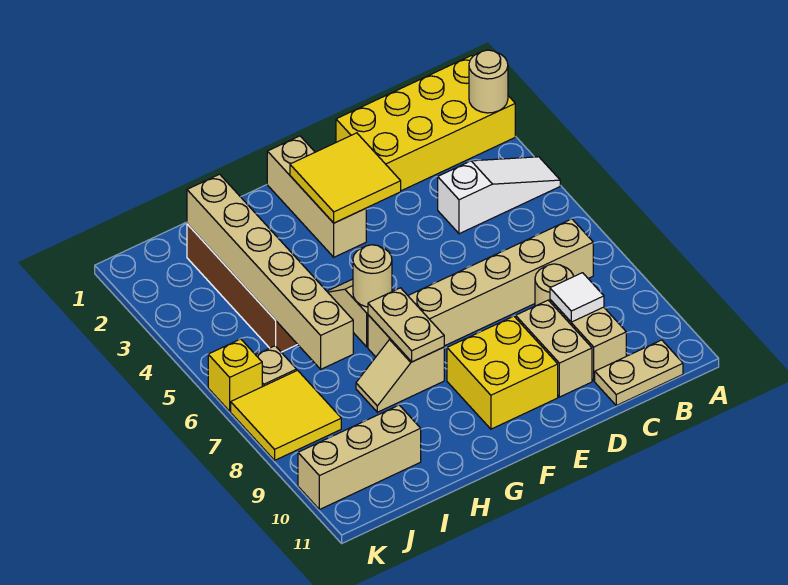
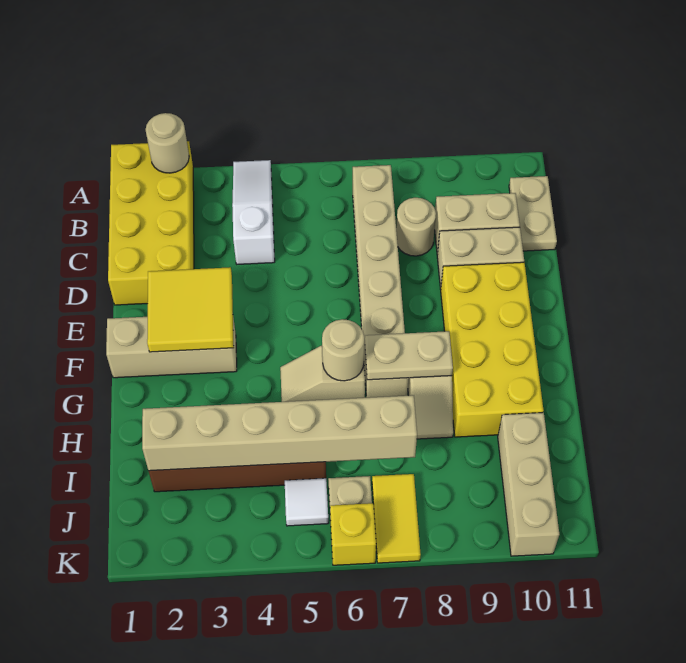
white tile C9 level 2 -> white tile J5 level 1
yellow brick E9:F10 level 1 -> yellow brick E9:H10 level 1
yellow tile J7:K8 level 1 -> yellow tile J7:K7 level 1

